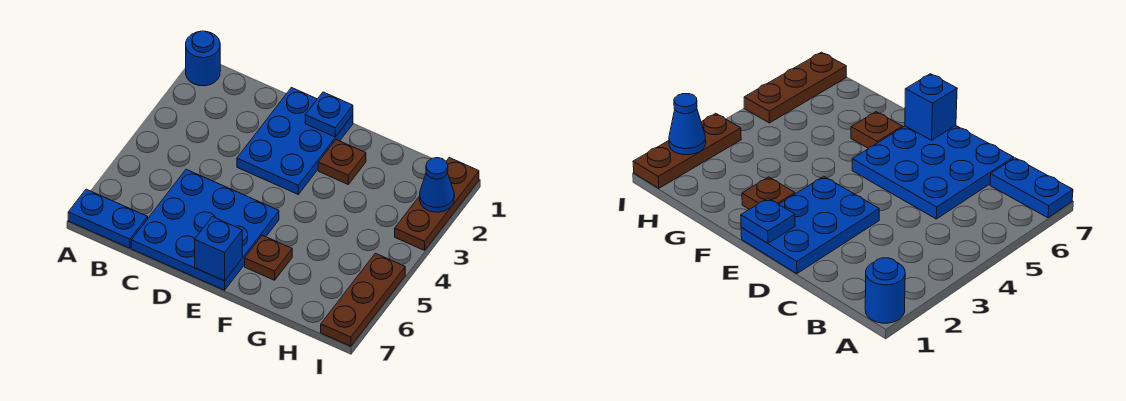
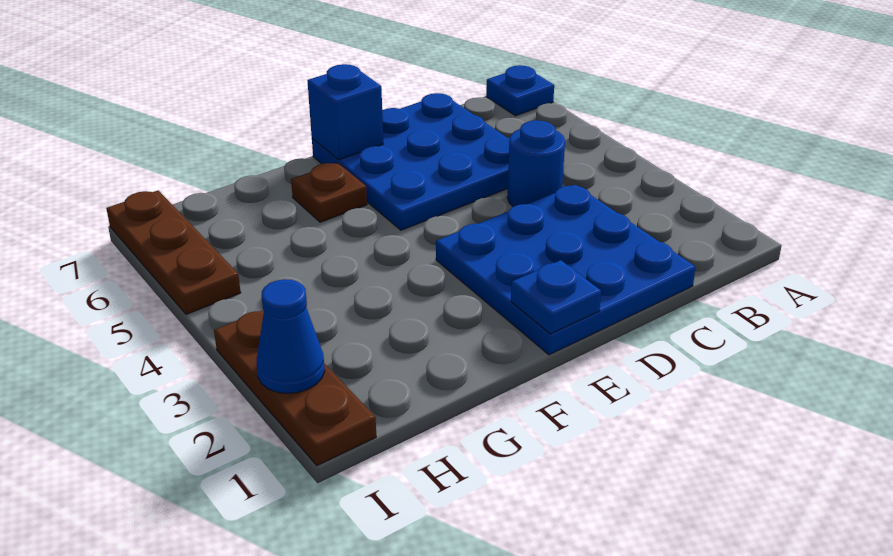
blue round brick A1 level 1 -> blue round brick C4 level 1
blue plate A7:B7 level 1 -> blue plate A7 level 1
blue plate D1:E3 level 1 -> blue plate C1:E3 level 1
brown plate F2 level 1 -> none

